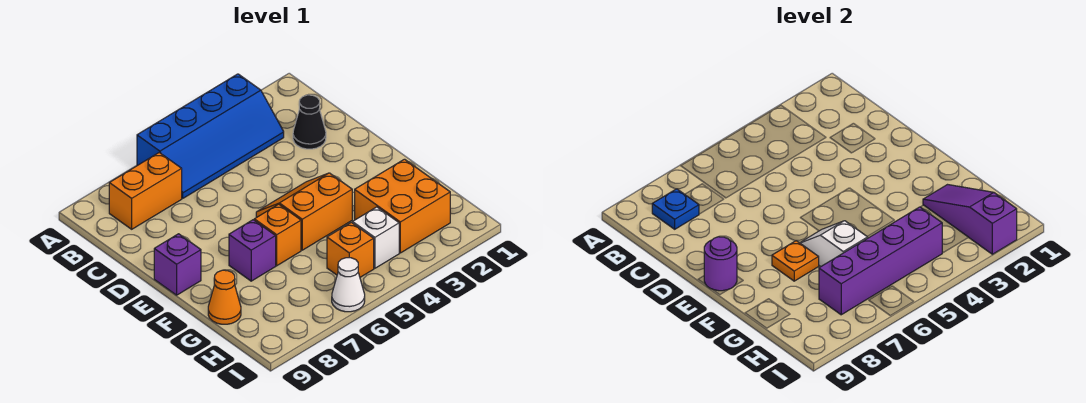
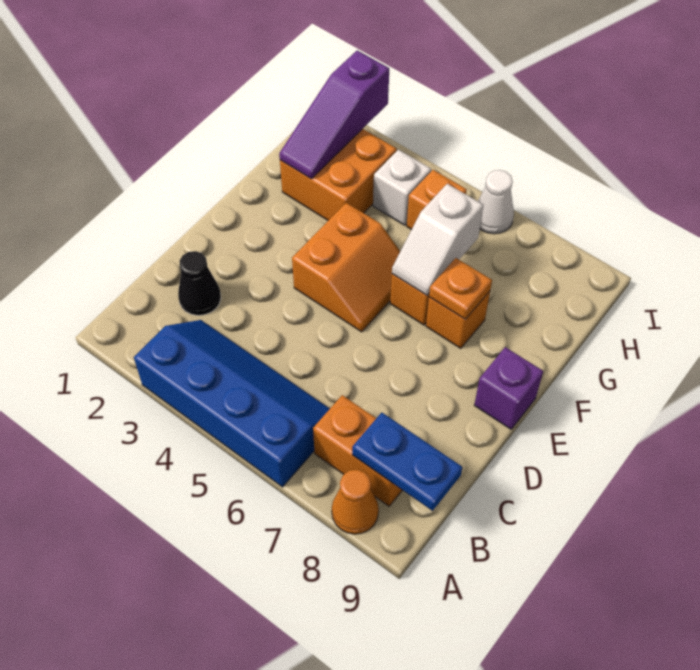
blue plate B8 level 2 -> blue plate B8:B9 level 2
orange slope E4:F5 level 1 top F -> orange slope E4:F5 level 1 top 4
purple round brick E9 level 2 -> none
purple brick F7 level 1 -> orange brick F7 level 1
orange cone G9 level 1 -> orange cone A8 level 1
purple brick H4:H7 level 2 -> none

